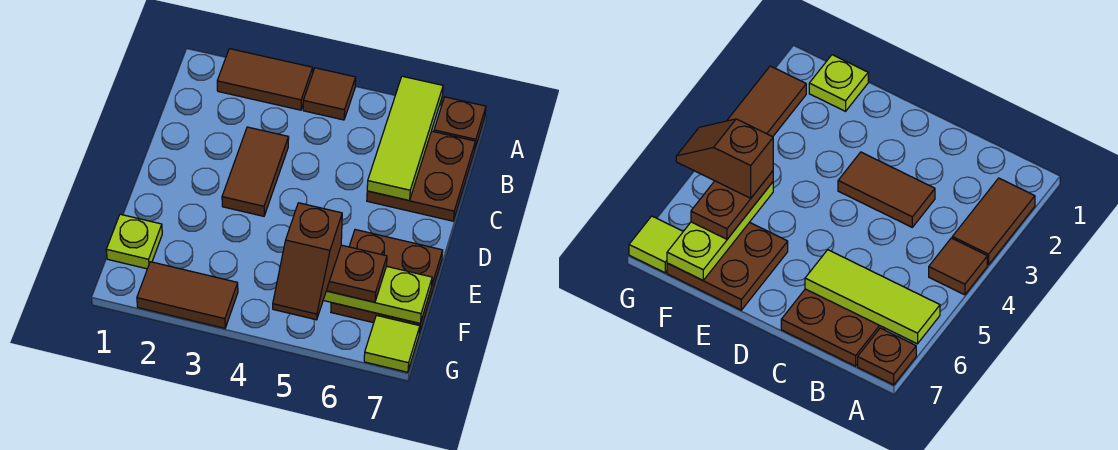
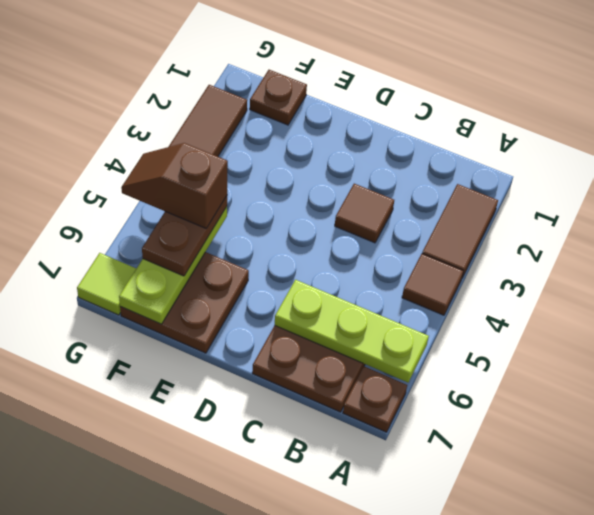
lime tile A6:C6 level 2 -> lime plate A6:C6 level 2
brown tile C3:D3 level 1 -> brown tile C3 level 1
lime plate F1 level 1 -> brown plate F1 level 1

